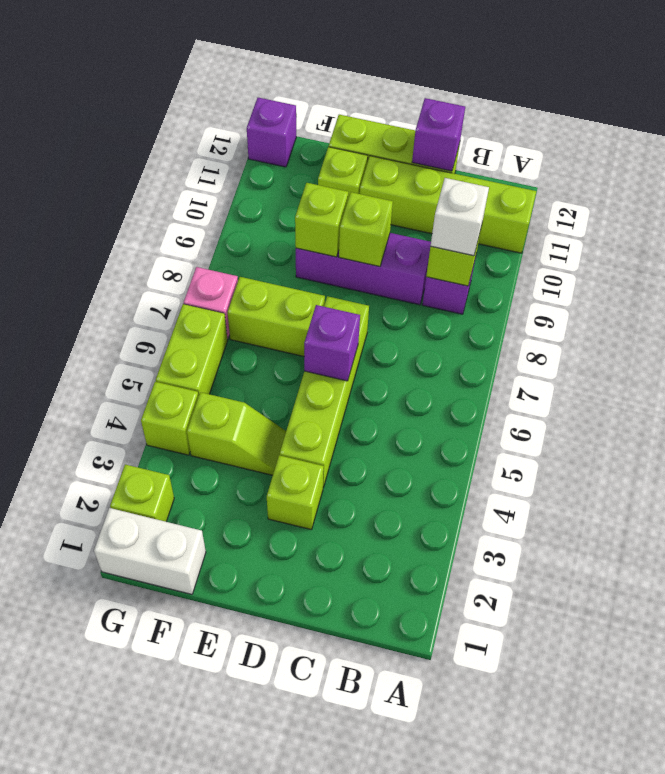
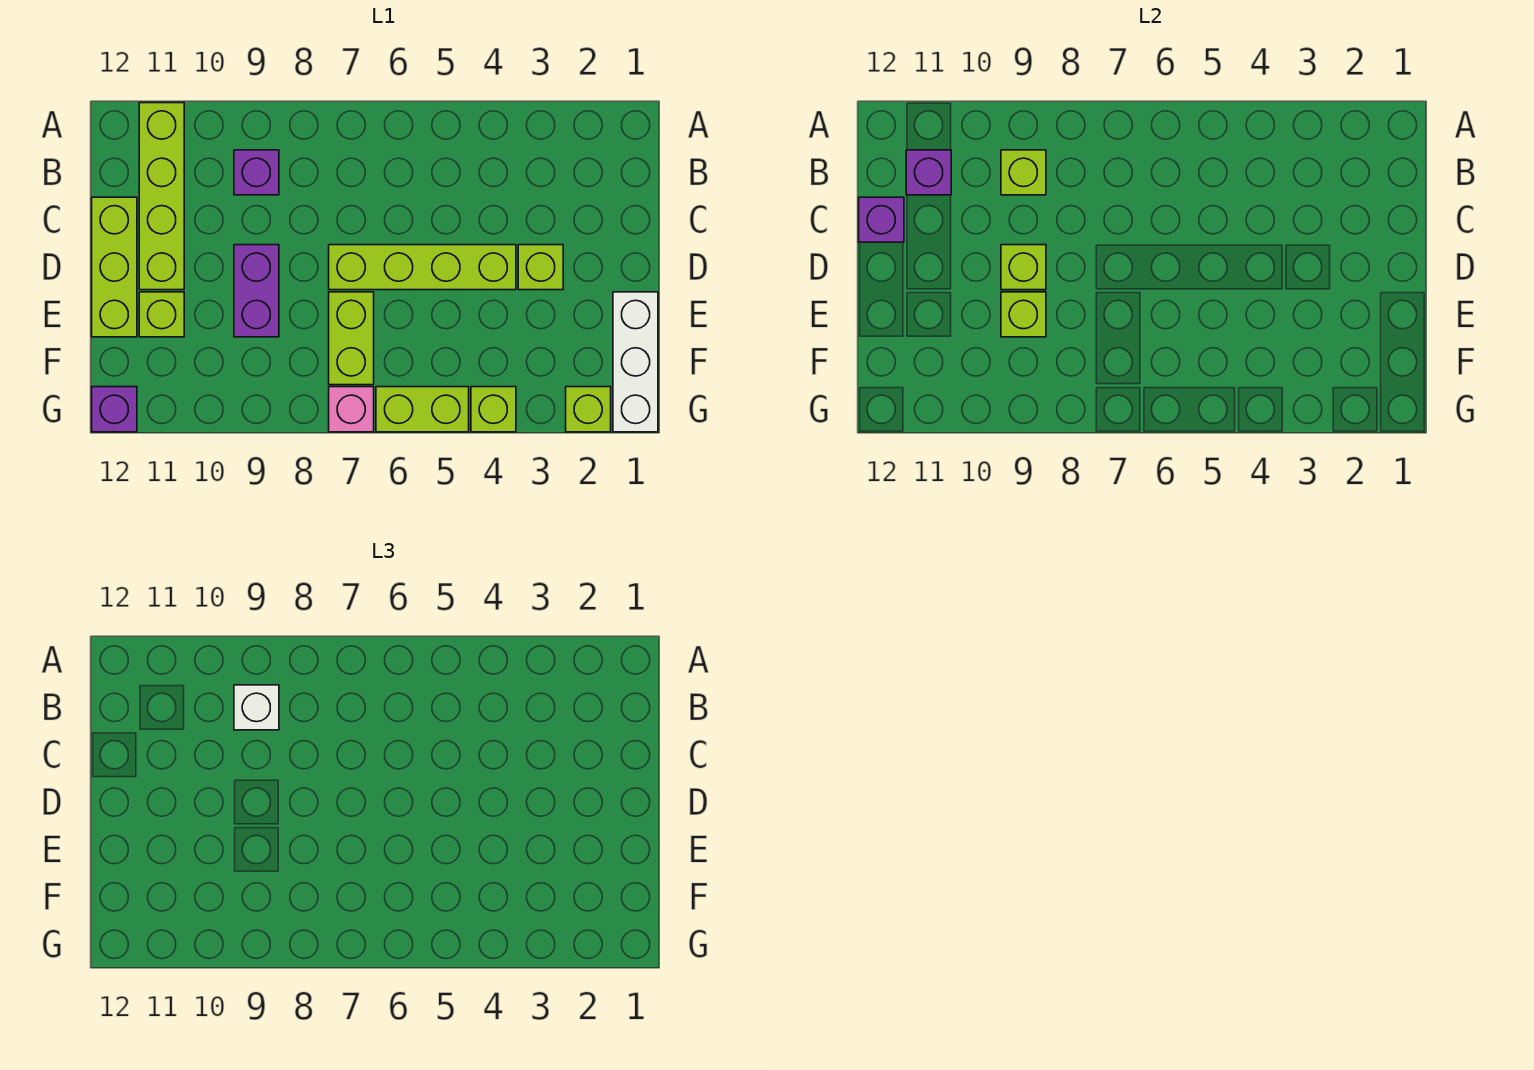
purple brick C9:E9 level 1 -> purple brick D9:E9 level 1
purple brick D6 level 2 -> purple brick B11 level 2
lime slope E4:F4 level 1 top F -> none
white brick F1:G1 level 1 -> white brick E1:G1 level 1

